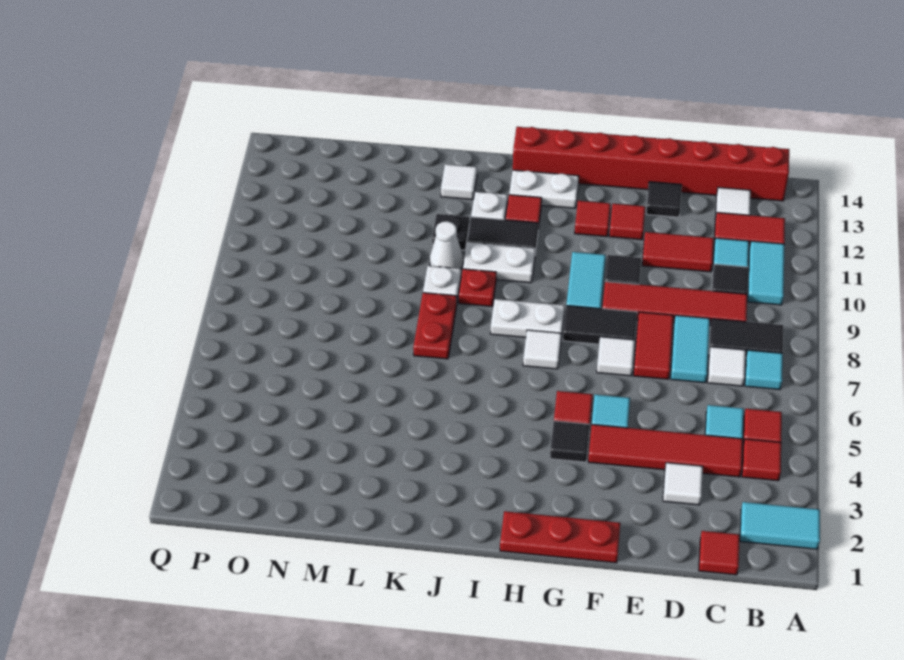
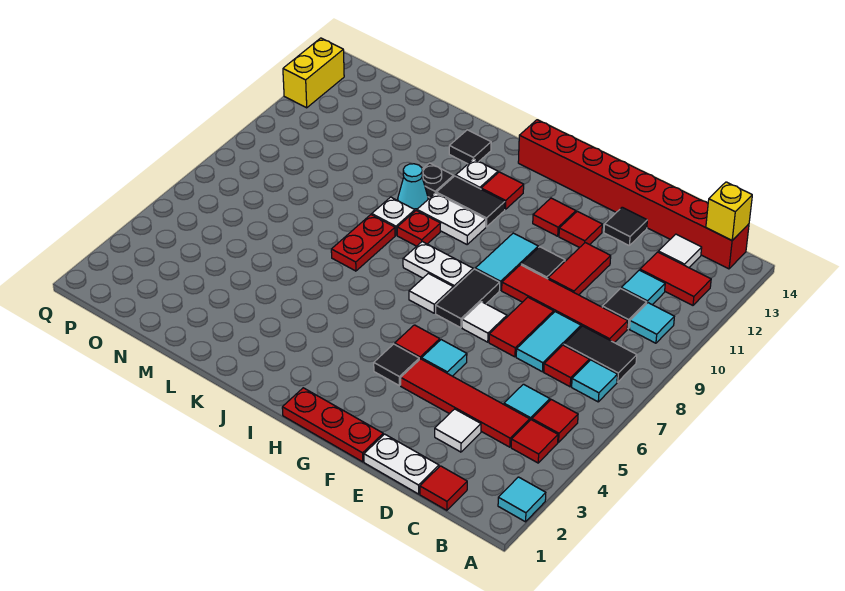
cyan tile A2:B2 level 1 -> cyan tile A2 level 1
cyan tile B10:B11 level 1 -> cyan tile B10 level 1
none -> yellow brick B14 level 2
white tile C7 level 1 -> red tile C7 level 1
red tile D11:E11 level 1 -> red tile E10:E11 level 1
black tile F8:G8 level 1 -> black tile G7:G8 level 1
white plate H13:I13 level 1 -> white plate D1:E1 level 1
white cone K10 level 1 -> cyan cone K10 level 1
white tile K13 level 1 -> black tile K13 level 1
none -> yellow brick Q12:Q13 level 1

